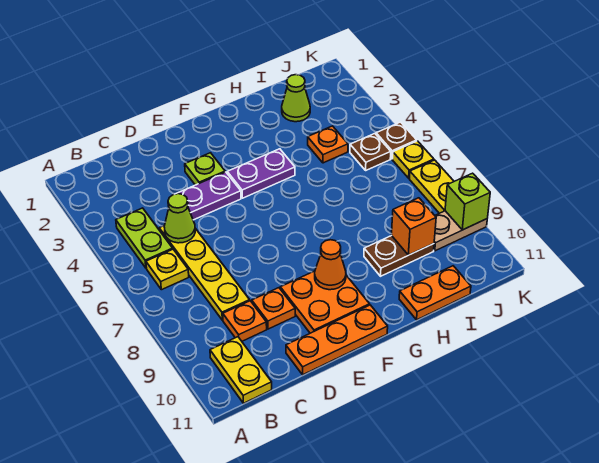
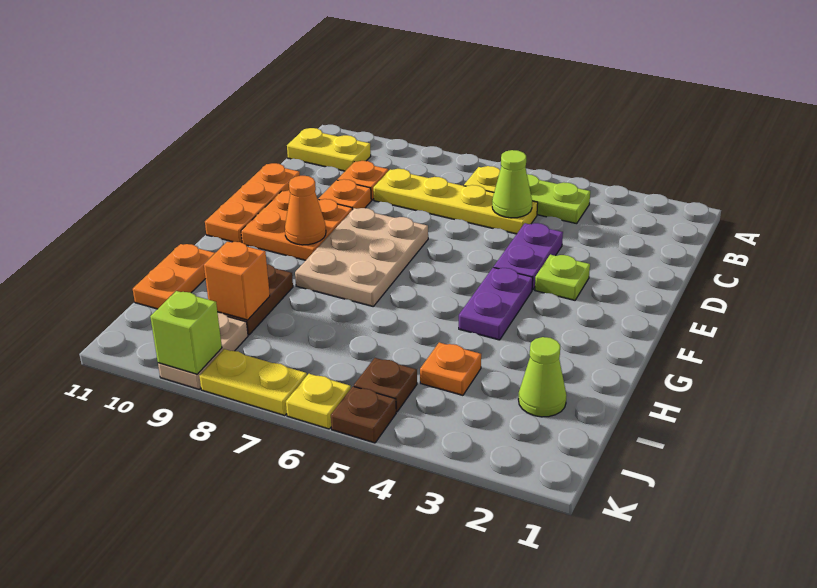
none -> tan plate E7:G8 level 1

